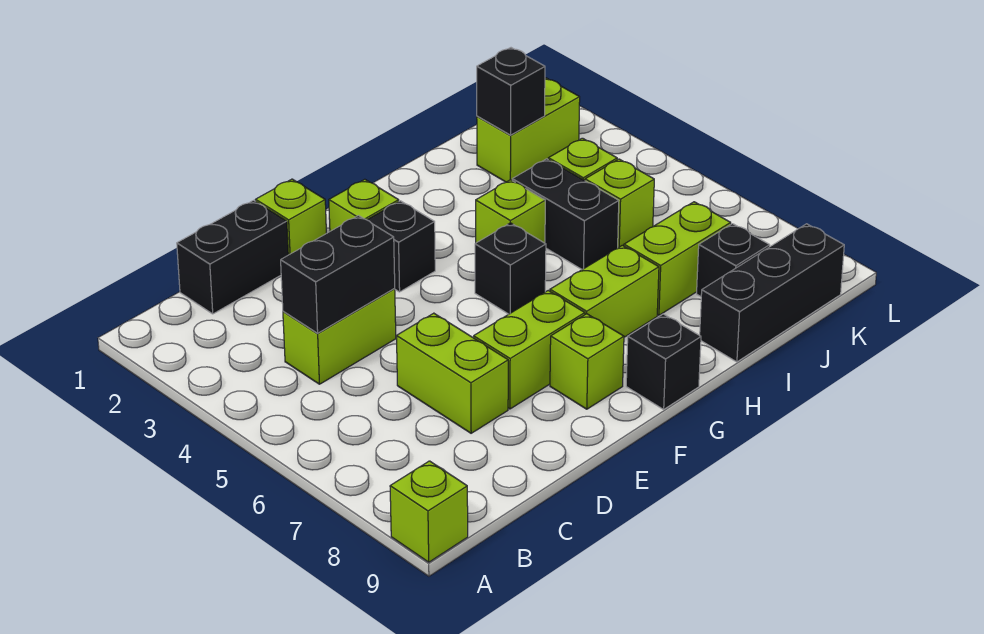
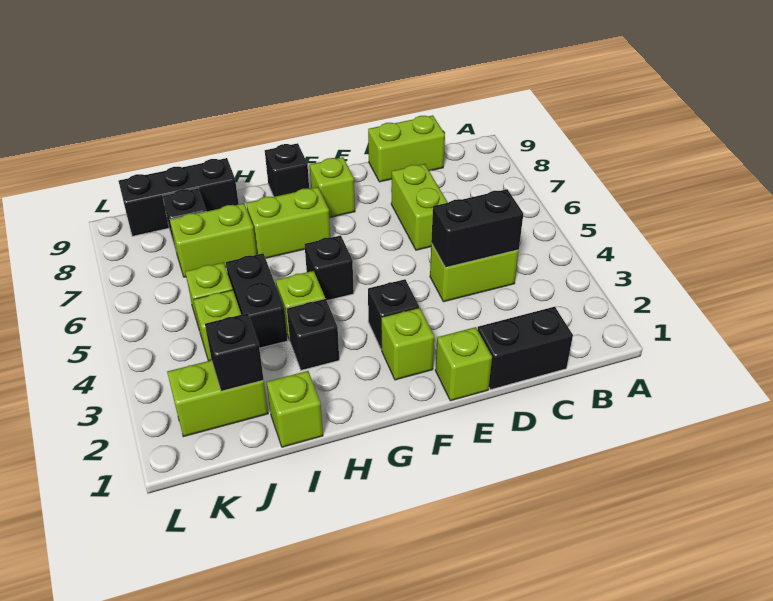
lime brick A9 level 1 -> lime brick I1 level 1
lime brick E7:F7 level 1 -> lime brick C9:D9 level 1
none -> black brick H3 level 1

